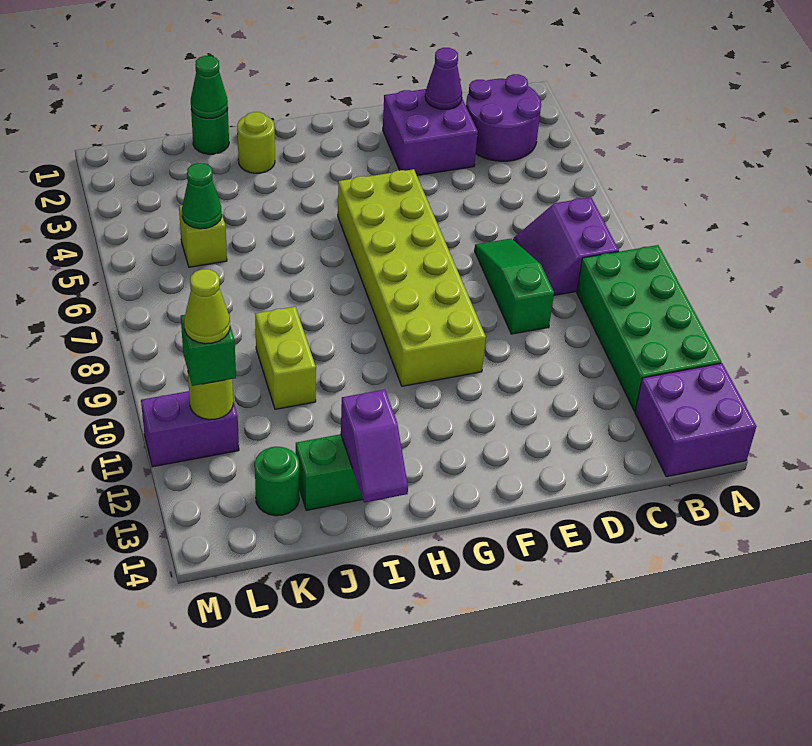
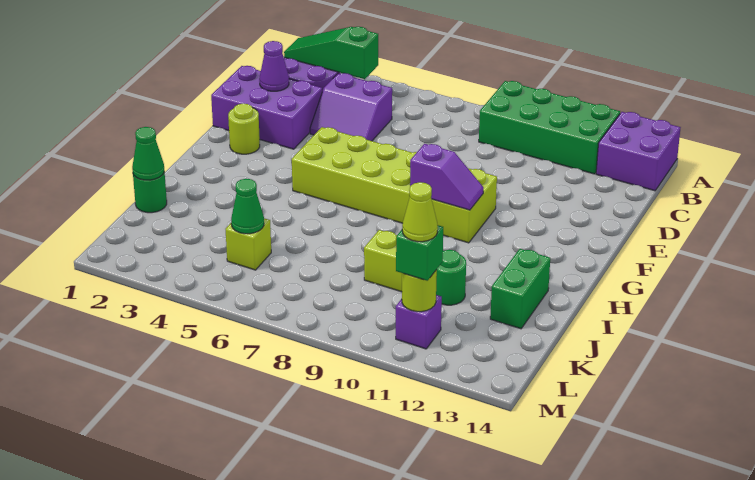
purple slope B7:C8 level 1 top B -> purple slope C4:D5 level 1 top C
purple brick D2:E3 level 1 -> purple brick D1:E3 level 1
green slope D7:D9 level 1 top 9 -> green slope B2:B4 level 2 top 4
lime round brick I2 level 1 -> lime round brick F2 level 1
purple slope I13:I14 level 2 top 13 -> purple slope G9:G10 level 2 top 9
green round brick K13 level 1 -> green round brick J11 level 1
purple brick L11:M11 level 1 -> purple brick L11 level 1

